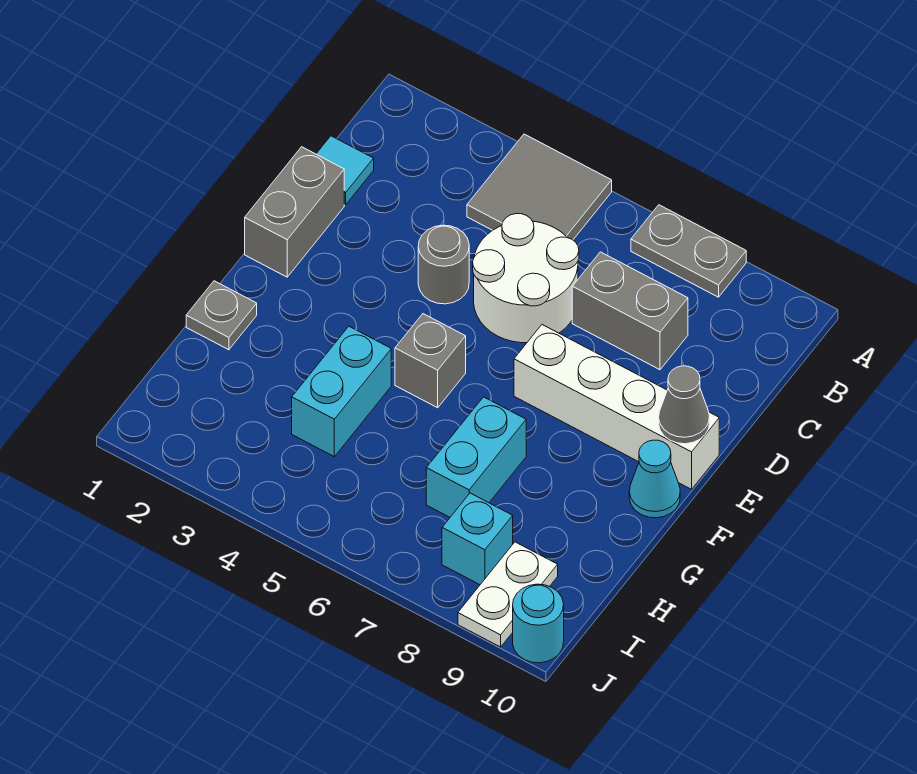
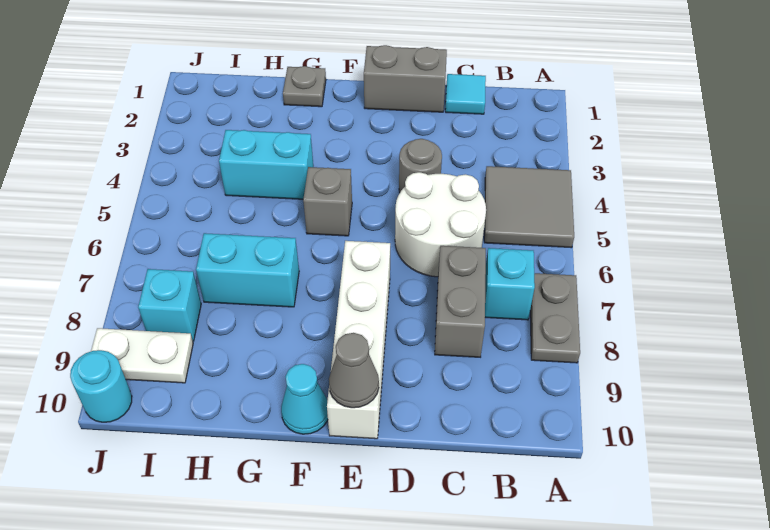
none -> cyan brick B7 level 1

